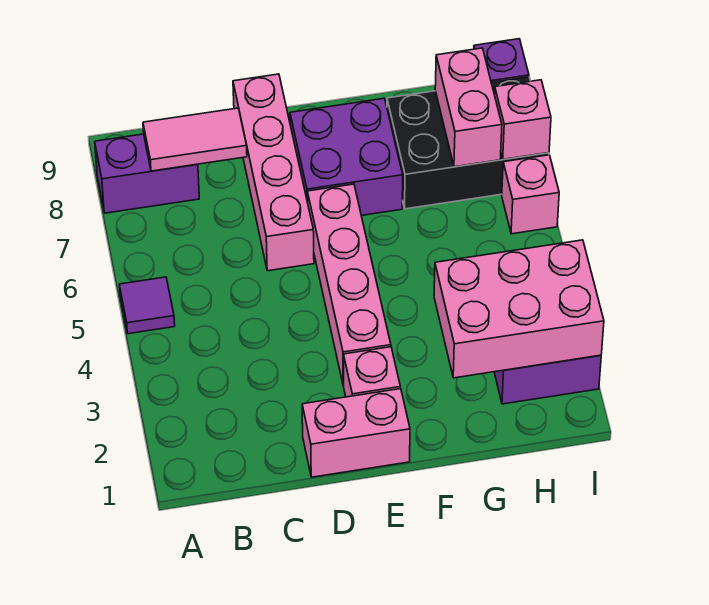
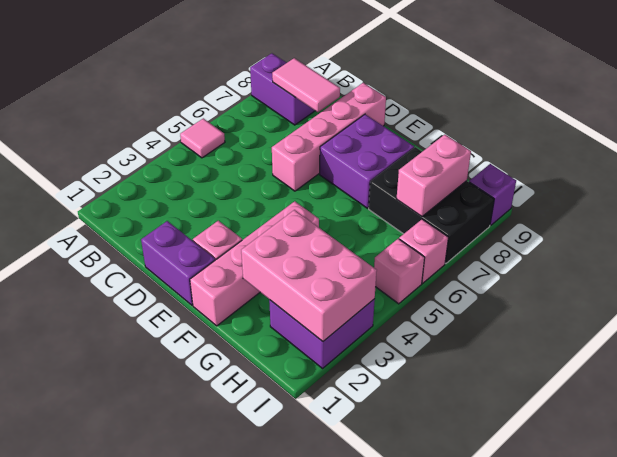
purple tile A5 level 1 -> pink tile A5 level 1
pink brick D1:E1 level 1 -> purple brick D1:E1 level 1
pink brick E3:E6 level 1 -> pink brick F1:F4 level 1
pink brick I7 level 2 -> pink brick I5 level 1

